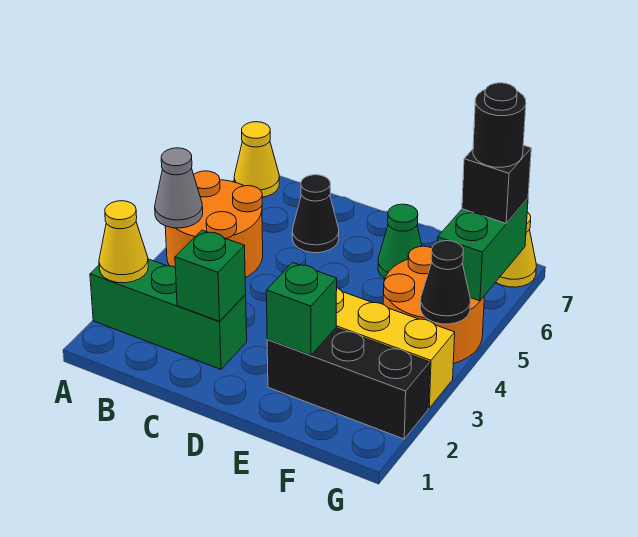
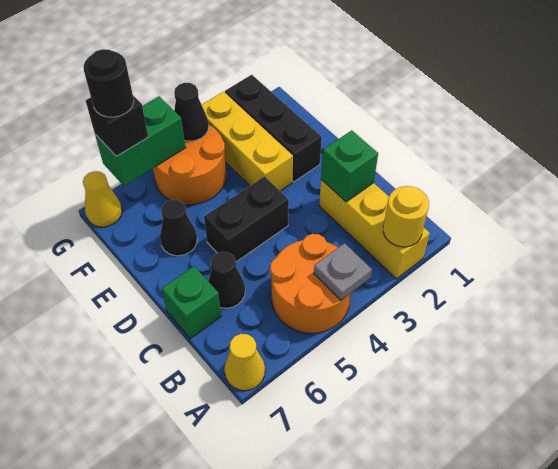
green brick A2:C2 level 1 -> yellow brick A2:C2 level 1
yellow cone A2 level 2 -> yellow round brick A2 level 2
grey cone A4 level 2 -> grey plate A4 level 2
none -> black brick D4:D5 level 1
green brick E2 level 2 -> green brick C7 level 1
green cone E6 level 1 -> black cone E6 level 1

